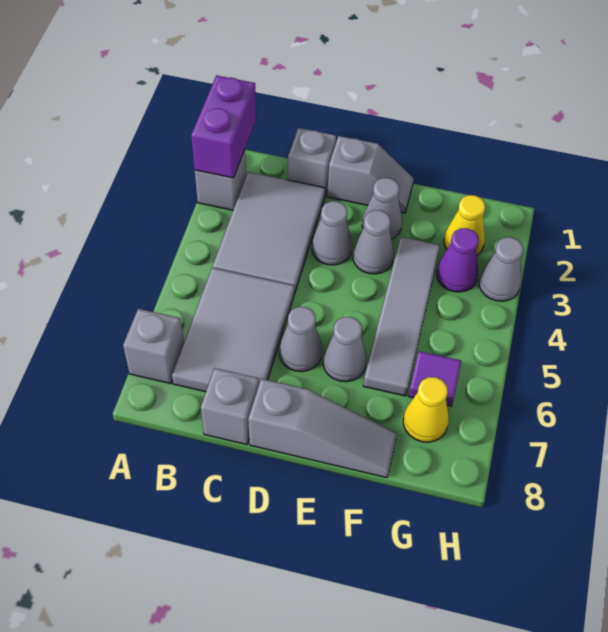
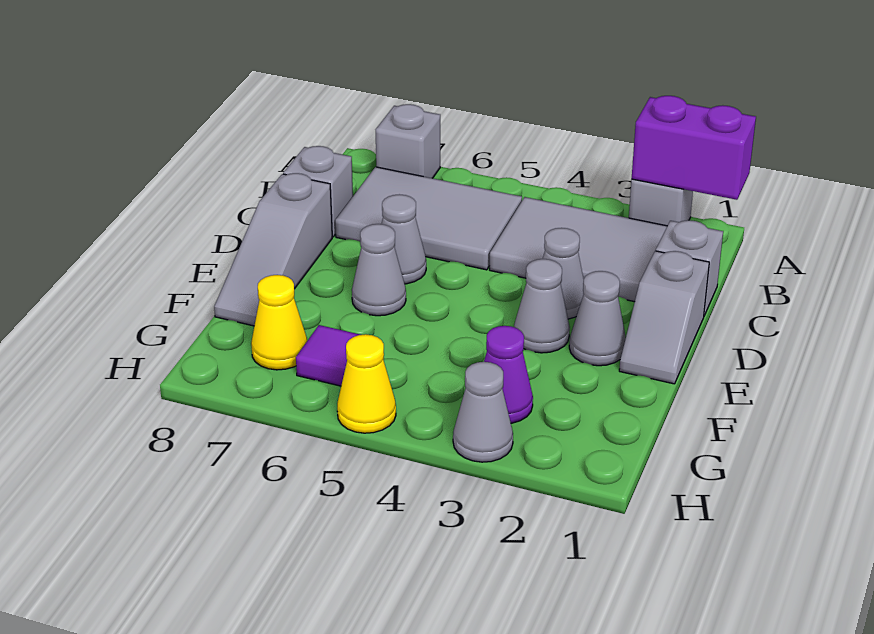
grey tile F3:F6 level 1 -> none
yellow cone G2 level 1 -> yellow cone H5 level 1

